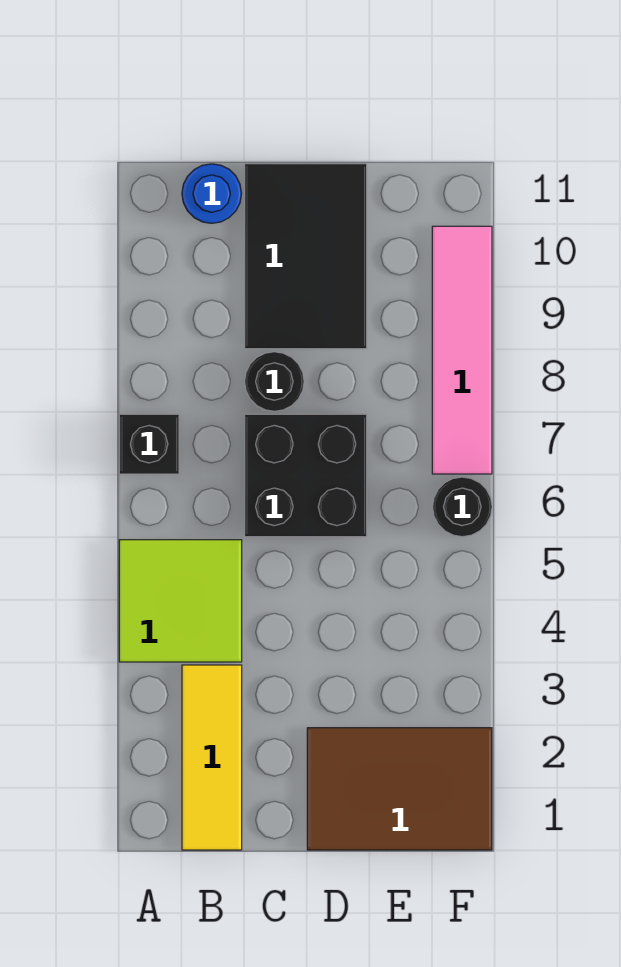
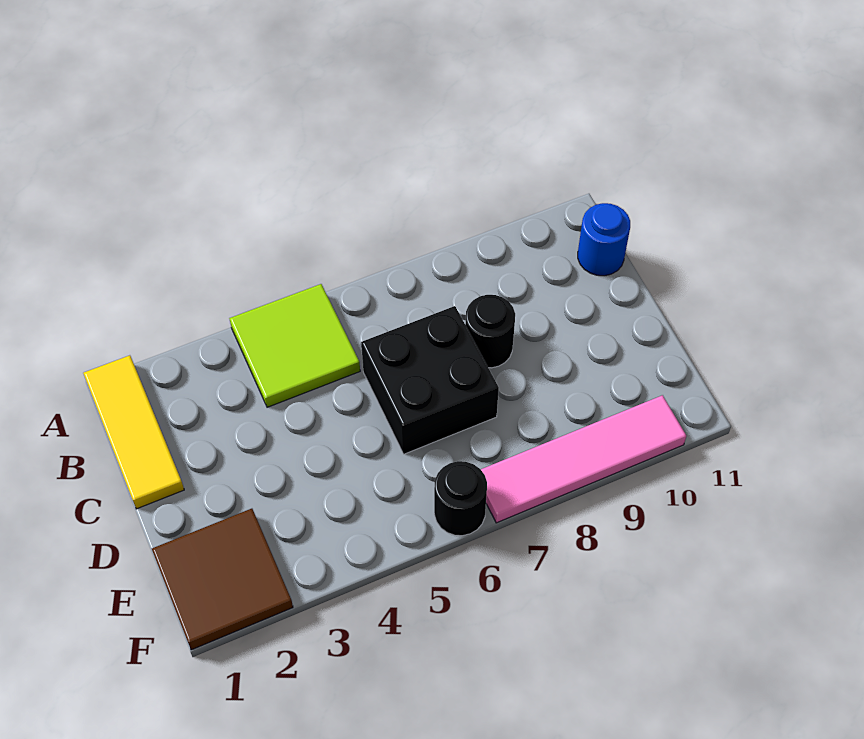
black brick A7 level 1 -> none
yellow tile B1:B3 level 1 -> yellow tile A1:C1 level 1
black tile C9:D11 level 1 -> none
brown tile D1:F2 level 1 -> brown tile E1:F2 level 1

